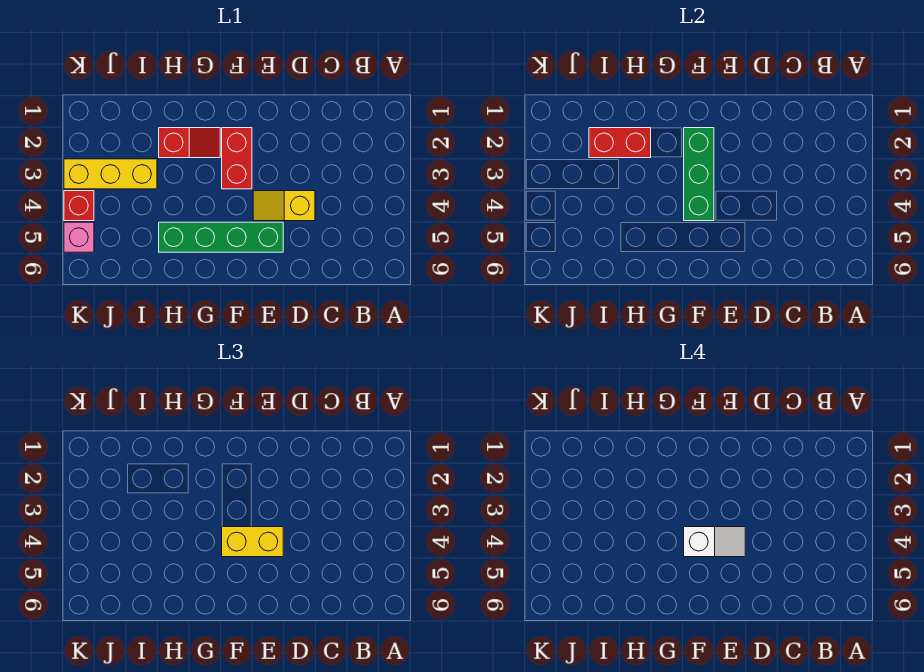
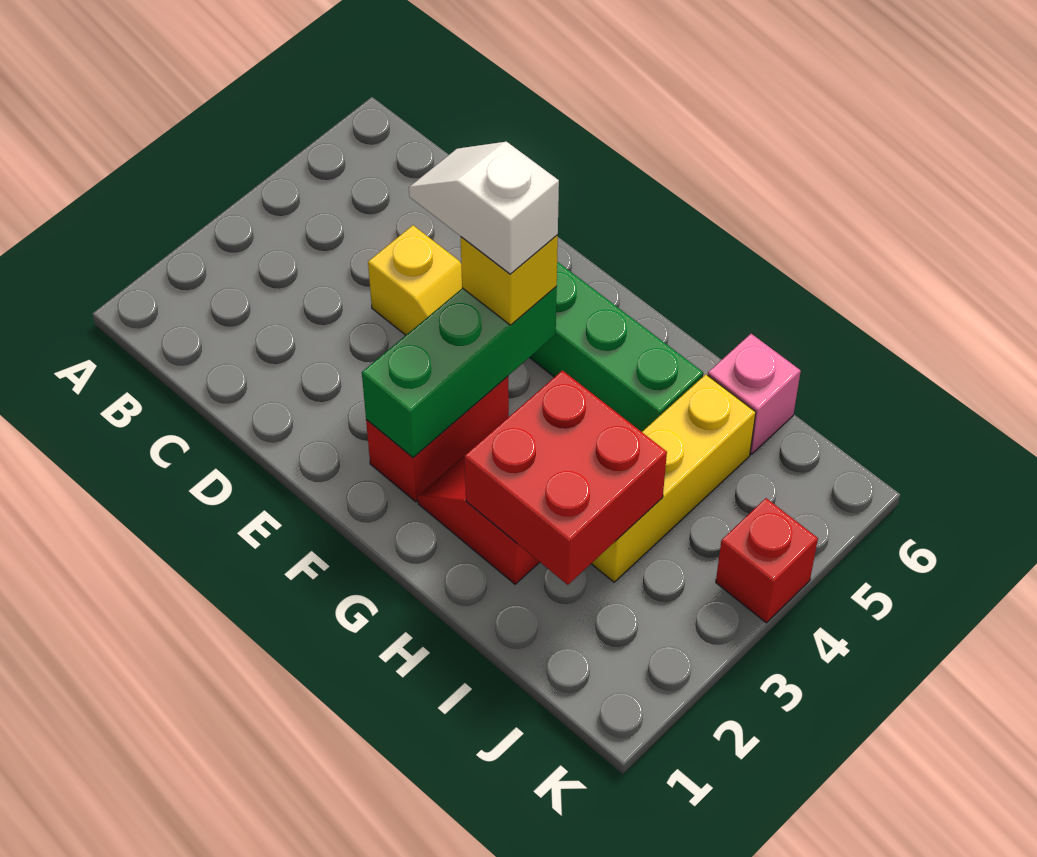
yellow brick E4:F4 level 3 -> yellow brick F4 level 3
red brick H2:I2 level 2 -> red brick H2:I3 level 2
yellow brick I3:K3 level 1 -> yellow brick I3:I5 level 1
pink brick K5 level 1 -> pink brick I6 level 1

